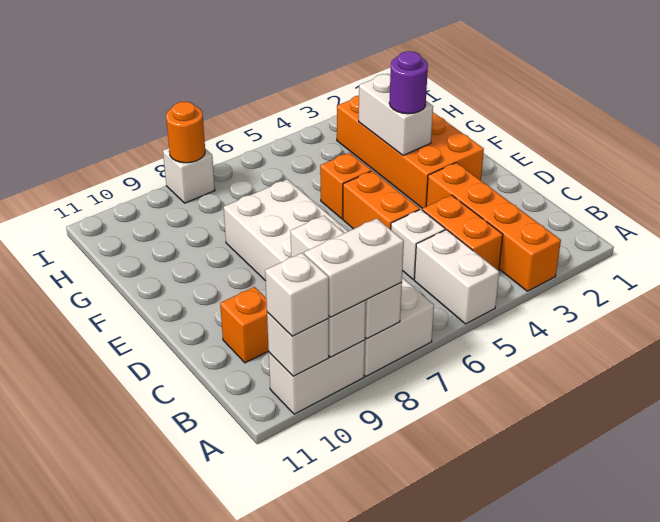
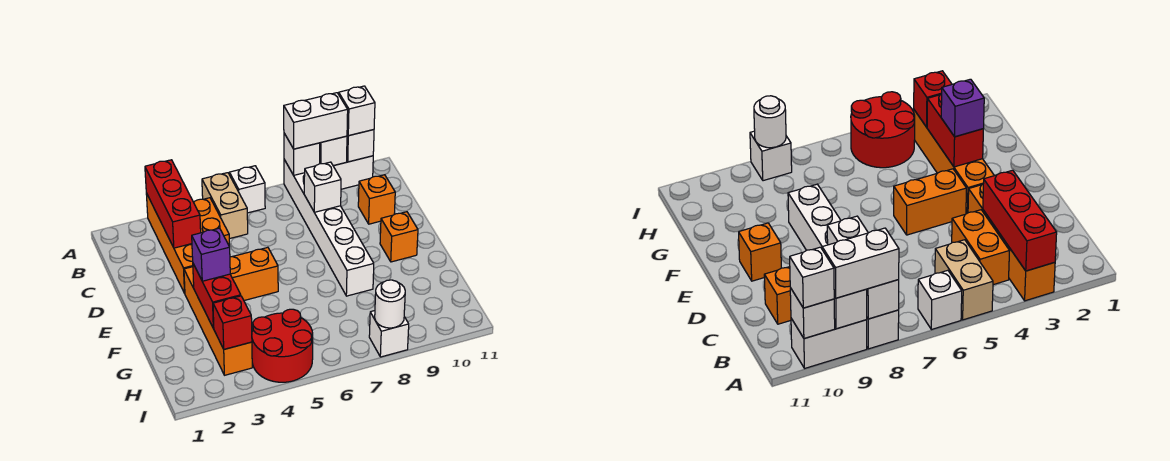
none -> red brick A3:C3 level 2
white brick A5:B5 level 1 -> tan brick A5:B5 level 1
white brick A7:F8 level 1 -> white brick A8:F8 level 1
white brick C5 level 1 -> white brick A6 level 1
orange brick D5:E5 level 1 -> orange brick E4:E5 level 1
orange brick E2:H3 level 1 -> orange brick E3:H3 level 1
white brick F3:G3 level 2 -> red brick F3:G3 level 2
purple round brick F3 level 3 -> purple brick F3 level 3
orange brick F5 level 1 -> orange brick E10 level 1
none -> red brick H3 level 2
none -> red round brick H4:I5 level 1
orange round brick I8 level 2 -> white round brick I8 level 2

